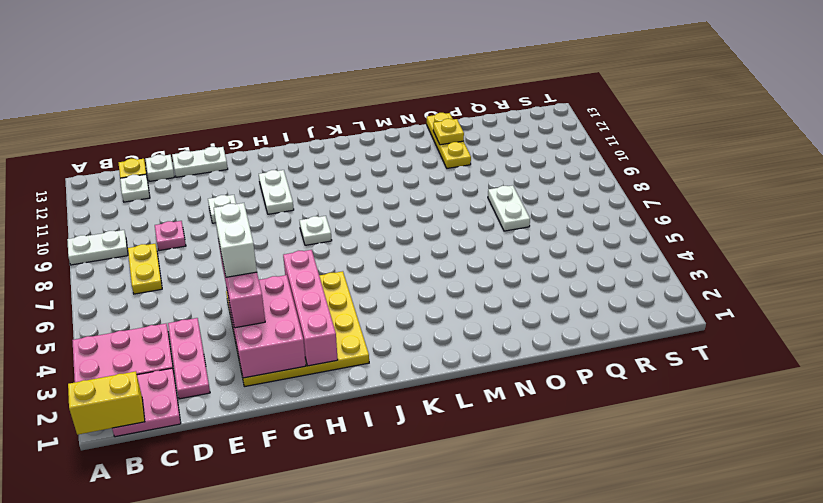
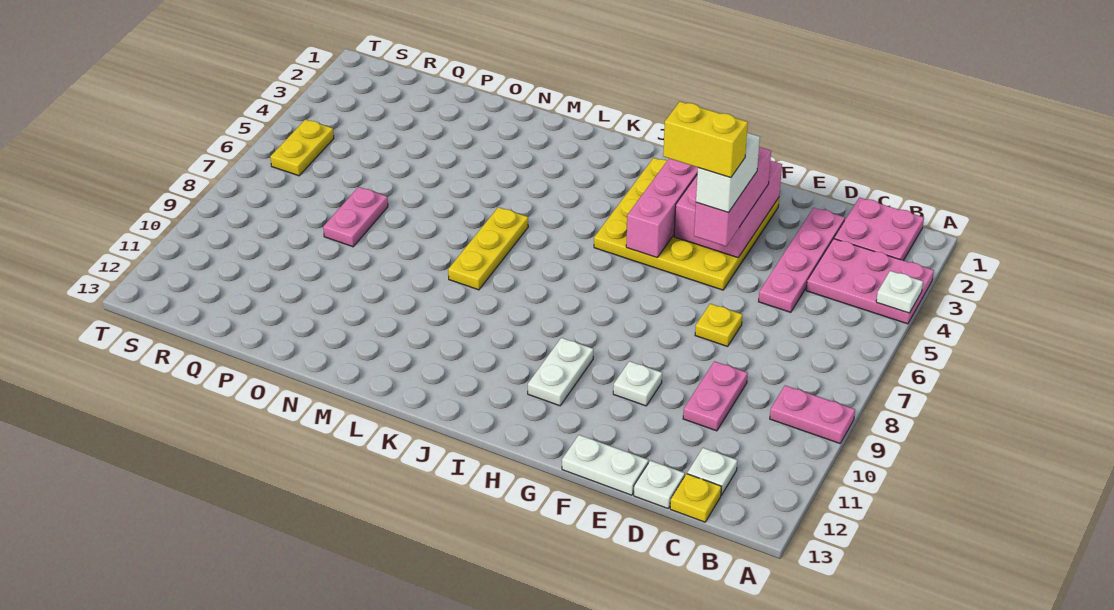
yellow brick A1:B1 level 2 -> yellow brick F5:G5 level 5
white plate A9:B9 level 1 -> pink plate A9:B9 level 1
yellow plate C7:C8 level 1 -> yellow plate S5:S6 level 1
pink plate D2:D4 level 1 -> pink plate D2:D5 level 1
pink plate D9 level 1 -> pink plate D9:D10 level 1
white plate I8 level 1 -> white plate A4 level 2
yellow plate O11:O13 level 1 -> yellow plate L6:L8 level 1
yellow plate O12 level 2 -> yellow plate E7 level 1
white plate P7:P8 level 1 -> pink plate P7:P8 level 1

